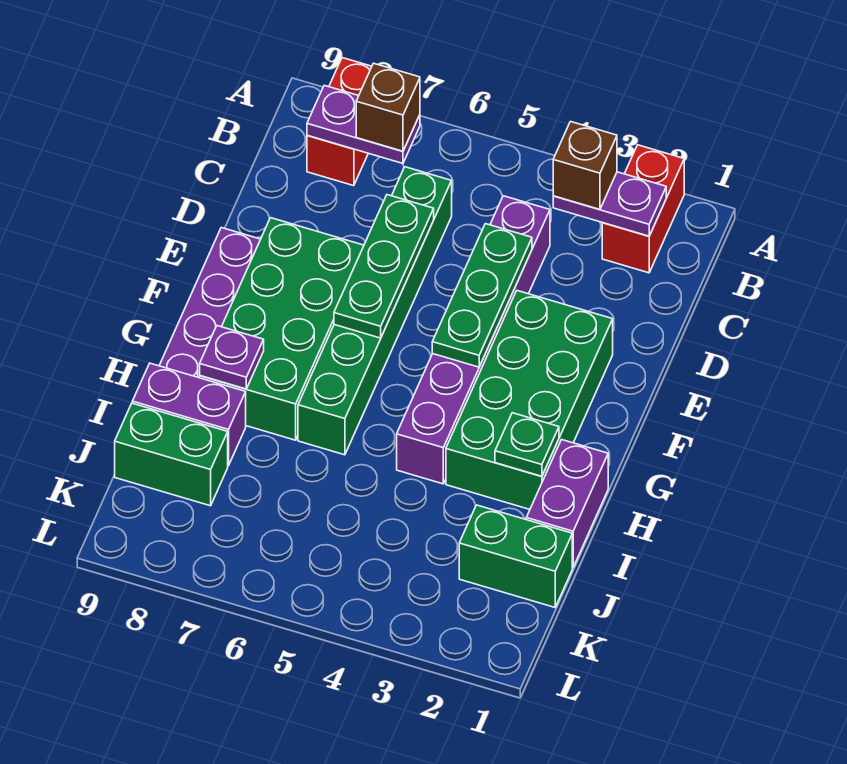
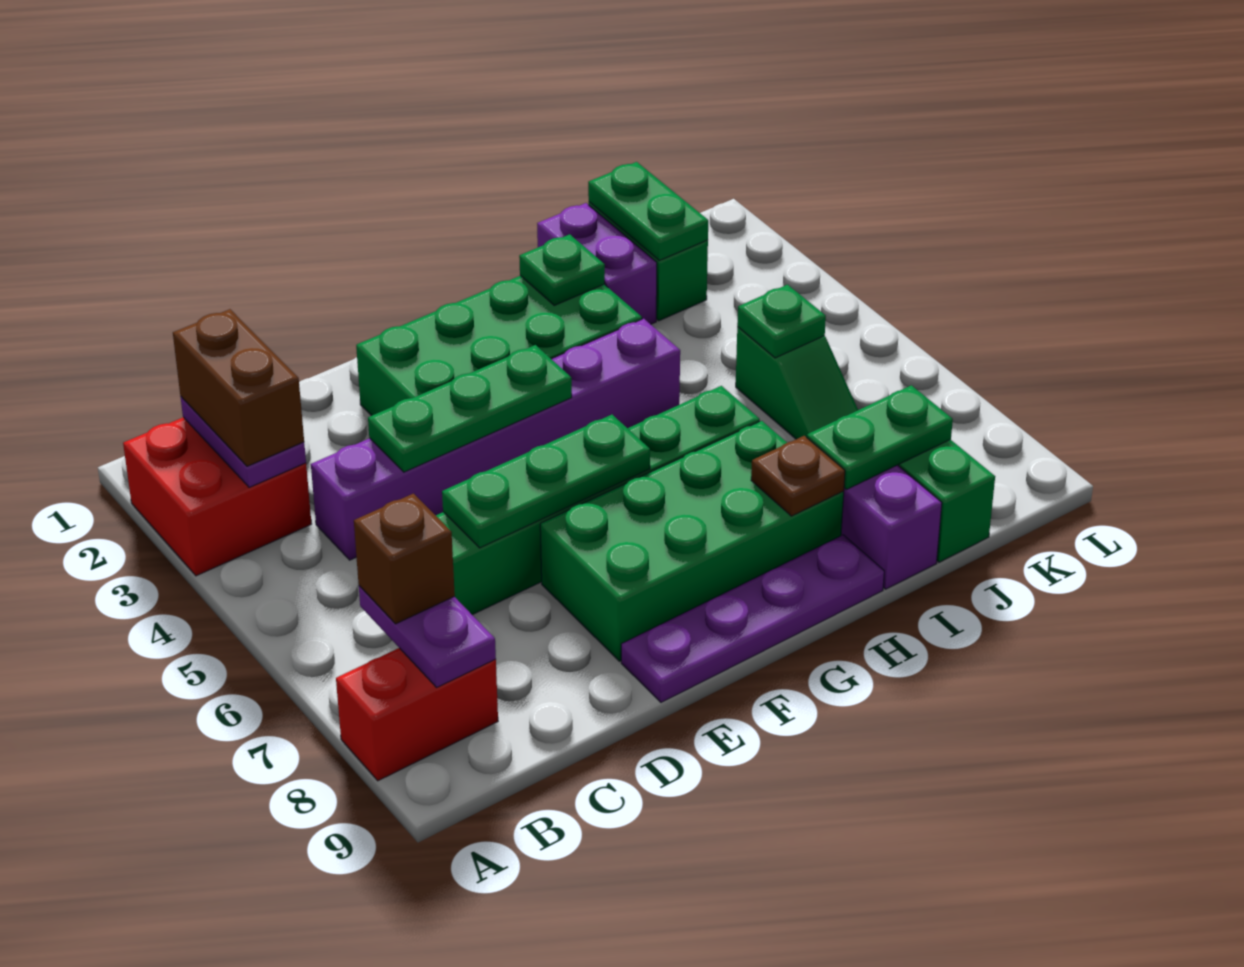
red brick A2:B2 level 1 -> red brick A2:B3 level 1
brown brick B3 level 3 -> brown brick B2:B3 level 3
purple brick H1:I1 level 1 -> purple brick I1:I2 level 1
purple plate H8 level 2 -> brown plate H8 level 2
none -> green plate I8:J8 level 2
none -> green plate J1:J2 level 2
none -> green slope J5:J6 level 1 top 5
none -> green plate J5 level 2

